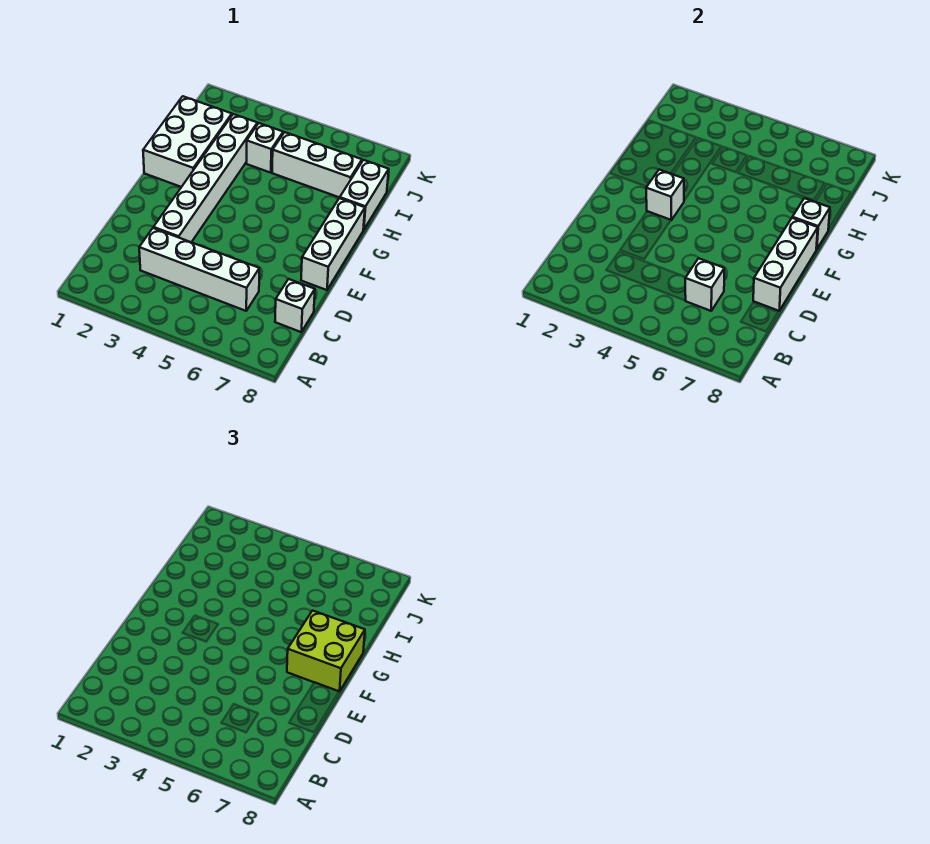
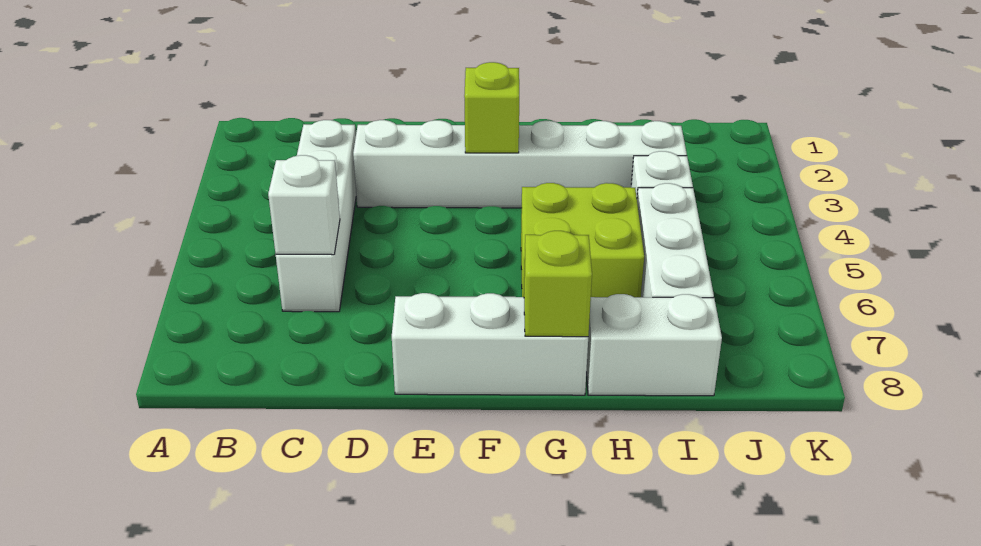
white brick C8 level 1 -> none
white brick D8:F8 level 2 -> none
white brick F3 level 2 -> lime brick F3 level 2
lime brick F7:G8 level 3 -> lime brick G5:H6 level 1
white brick G1:I2 level 1 -> none
white brick G8 level 2 -> lime brick G8 level 2

